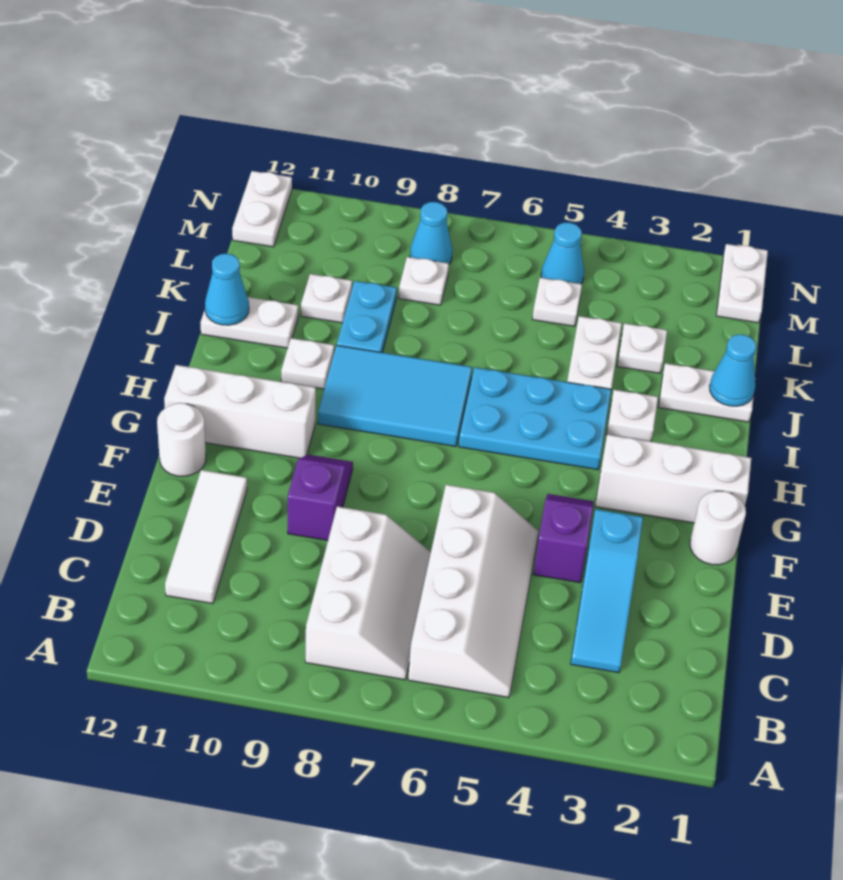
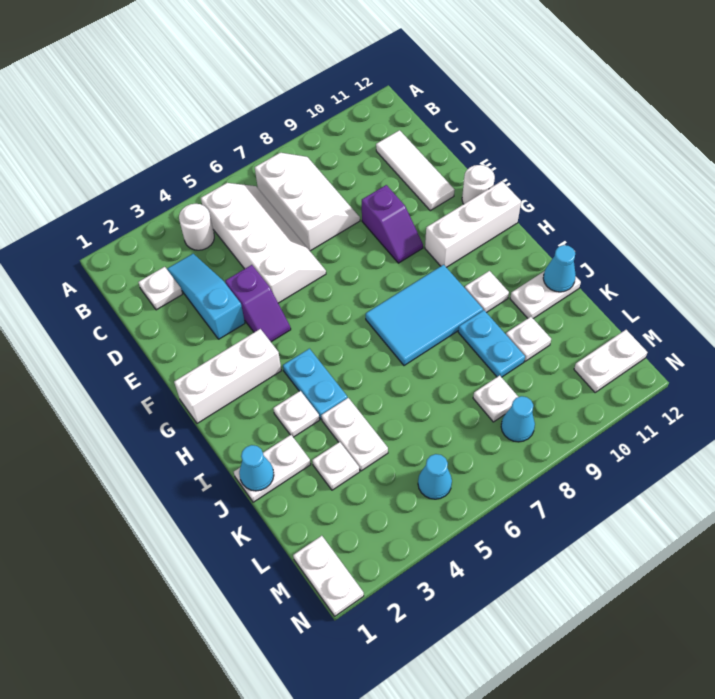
white slope B5:E6 level 1 top 6 -> white slope B5:E6 level 1 top 5
white slope B7:D8 level 1 top 8 -> white slope B7:D8 level 1 top 7
white round brick F1 level 1 -> white round brick B4 level 1
cyan plate H4:I6 level 1 -> cyan plate H4:I4 level 1
white plate L5 level 1 -> white plate C2 level 1
white plate M12:N12 level 1 -> white plate M11:M12 level 1

